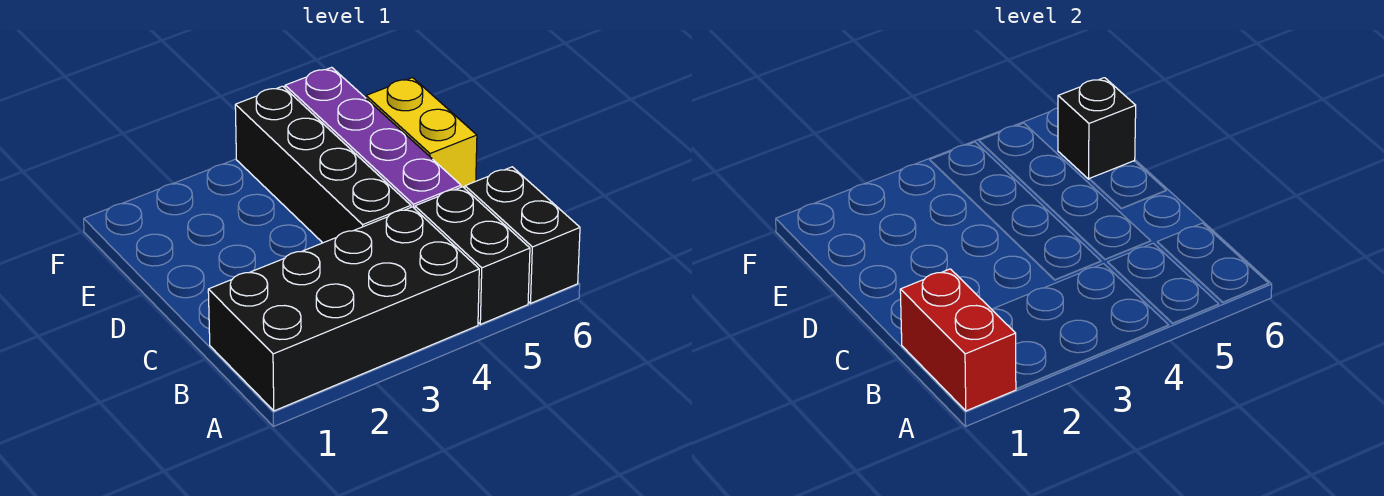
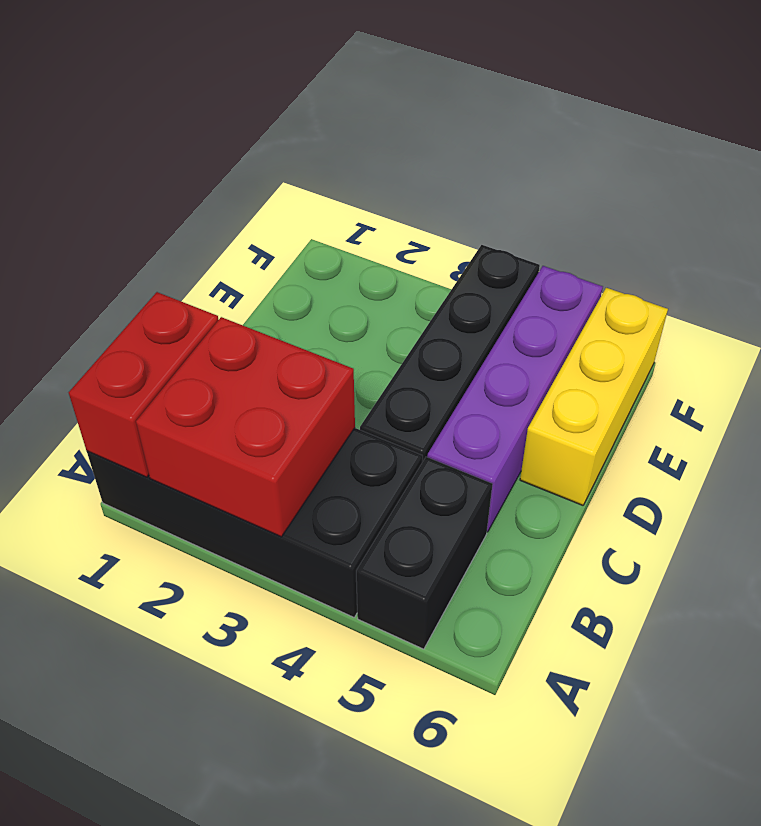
none -> red brick A2:B3 level 2
black brick A6:B6 level 1 -> none
yellow brick D6:E6 level 1 -> yellow brick D6:F6 level 1
black brick E6 level 2 -> none

